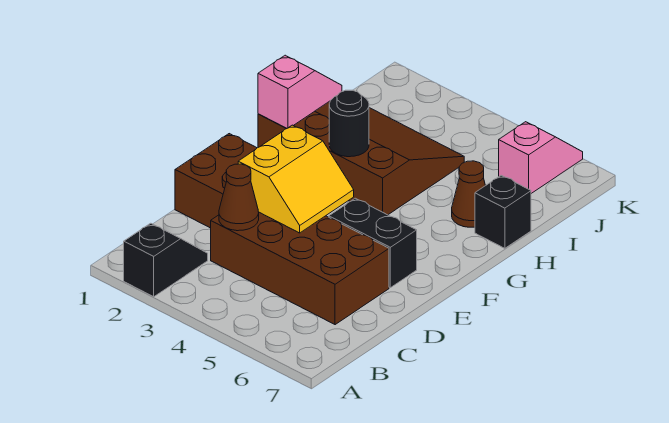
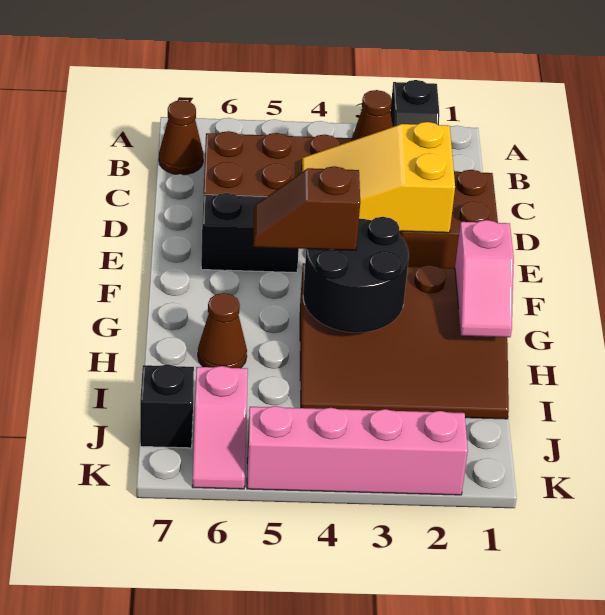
none -> brown cone B7 level 1
yellow slope D3:E4 level 2 top 3 -> yellow slope D2:E4 level 2 top 2
black round brick G3 level 2 -> black round brick G3:H4 level 2
none -> brown slope G4:G5 level 3 top 4
black brick H7 level 1 -> black brick J7 level 1
none -> pink brick K2:K5 level 1

